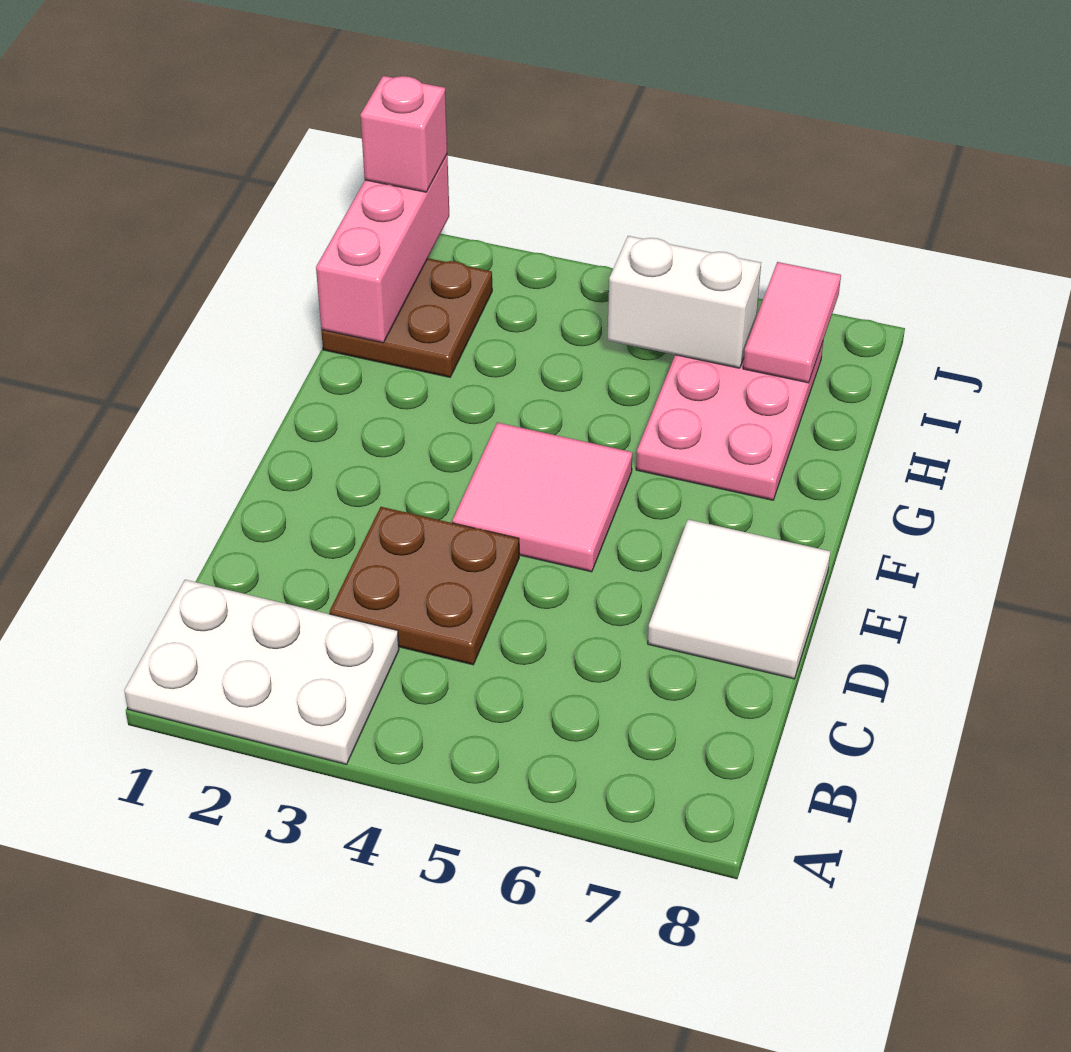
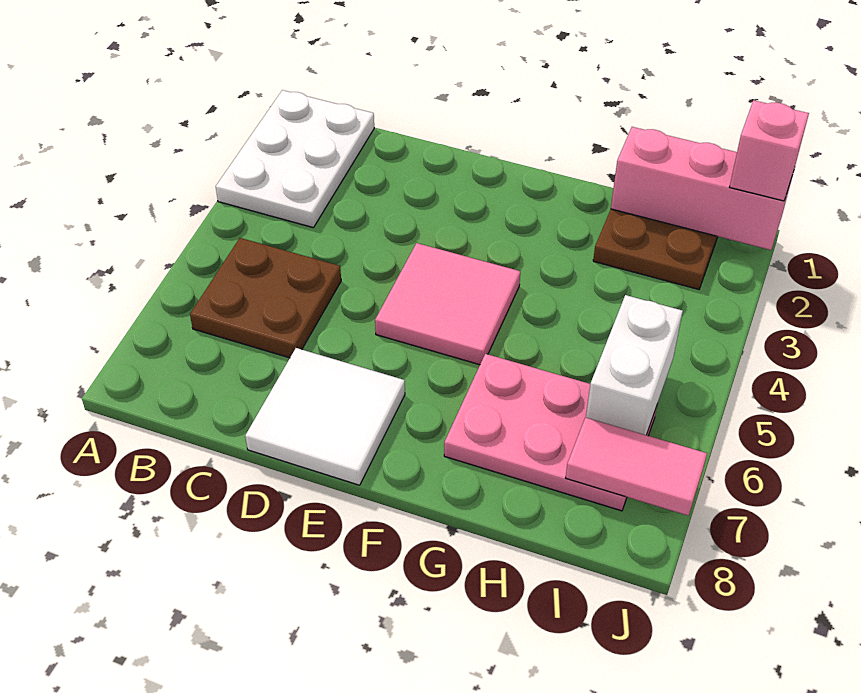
brown plate C3:D4 level 1 -> brown plate B5:C6 level 1

